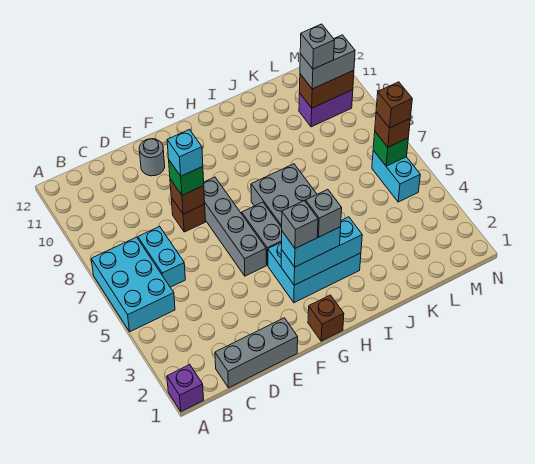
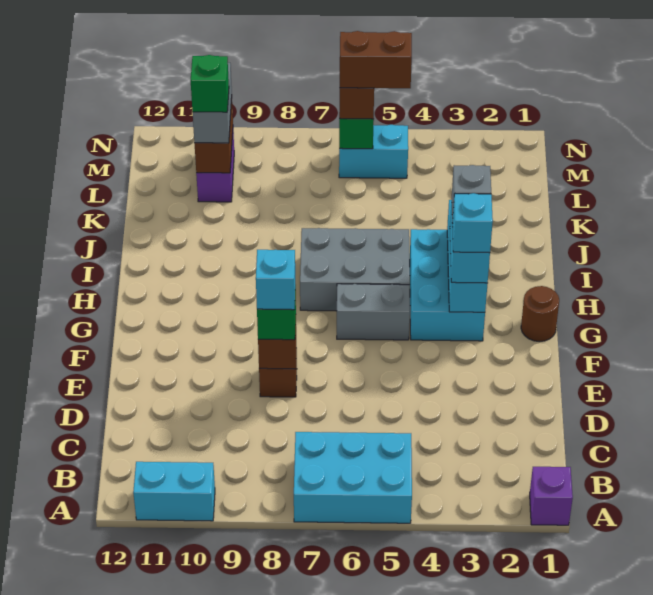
grey brick C1:E1 level 1 -> none
cyan brick C6:C7 level 1 -> cyan brick A10:A11 level 1
grey round brick E11 level 1 -> none
grey brick F5:F8 level 1 -> none
brown brick G1 level 1 -> brown round brick G1 level 1
grey brick G3 level 4 -> cyan brick G3 level 4
grey brick L10 level 4 -> green brick L10 level 4
brown brick M6 level 4 -> brown brick M5:M6 level 4

